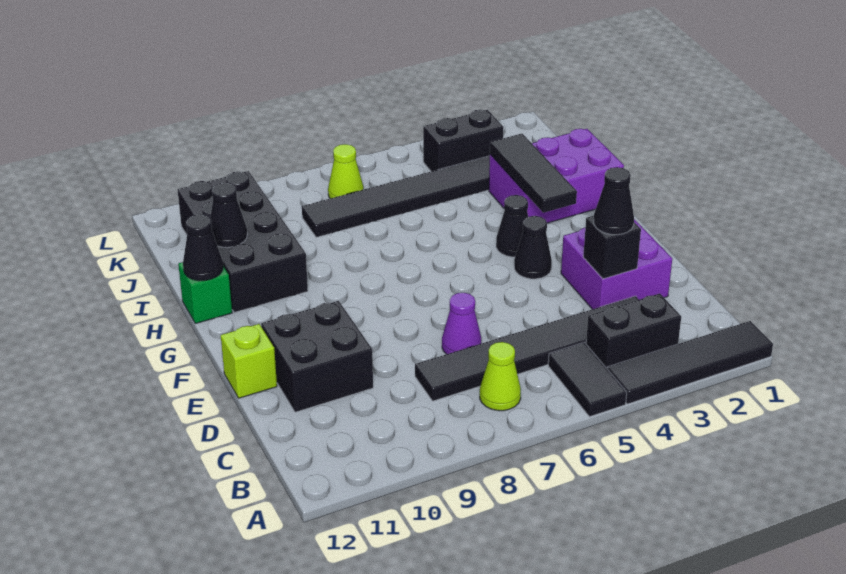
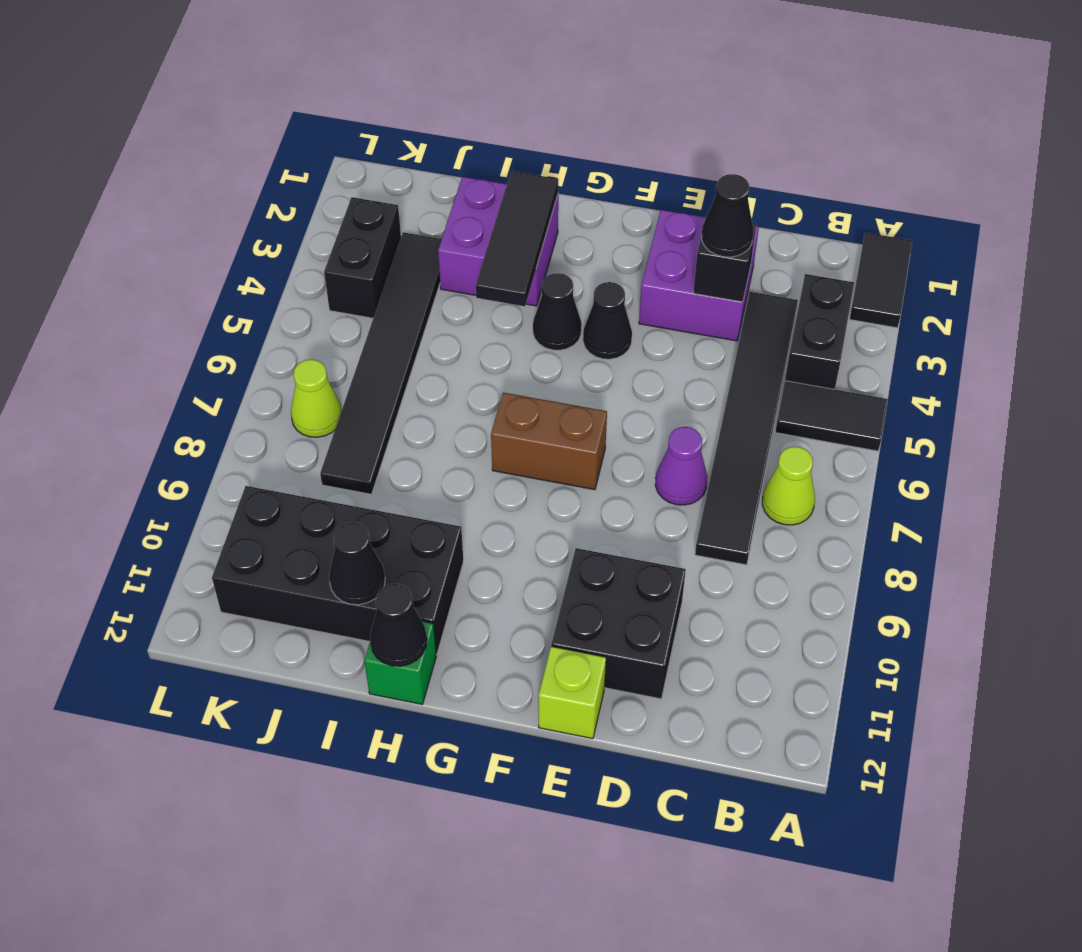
black tile A1:A4 level 1 -> black tile A1:A2 level 1
none -> brown brick F7:G7 level 1
black tile G3:I3 level 2 -> black tile H2:H4 level 2
purple brick H1:I3 level 1 -> purple brick H2:I3 level 1

